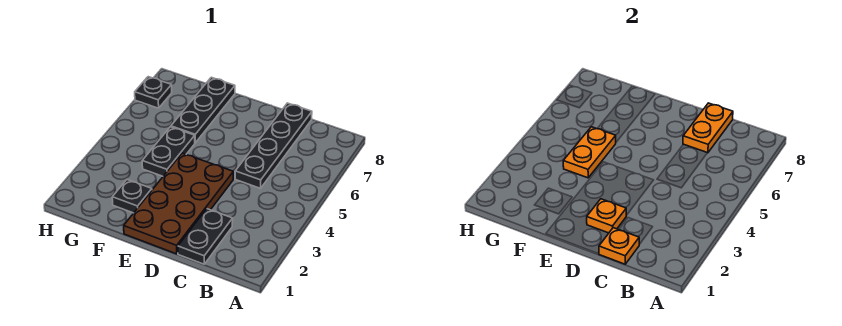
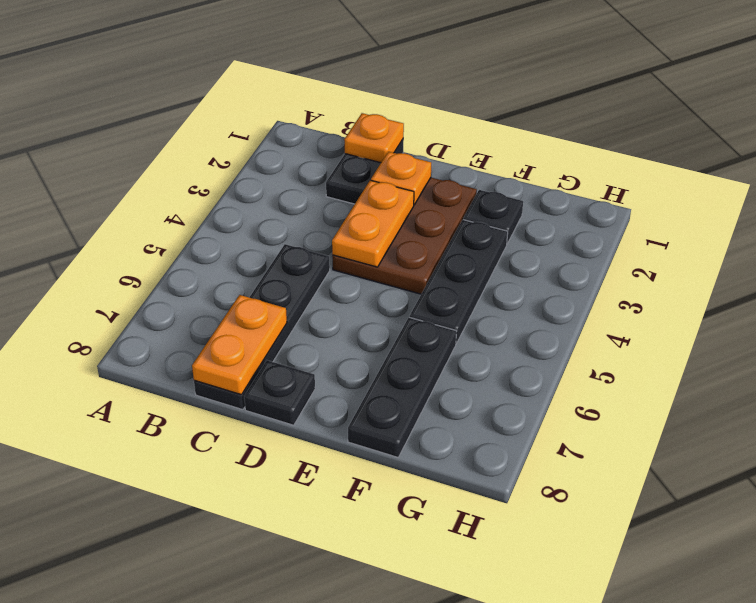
brown plate D1:E4 level 1 -> brown plate D2:E4 level 1
black plate F4:F5 level 1 -> black plate F3:F5 level 1
orange plate F4:F5 level 2 -> orange plate D3:D4 level 2
black plate H7 level 1 -> black plate D8 level 1

